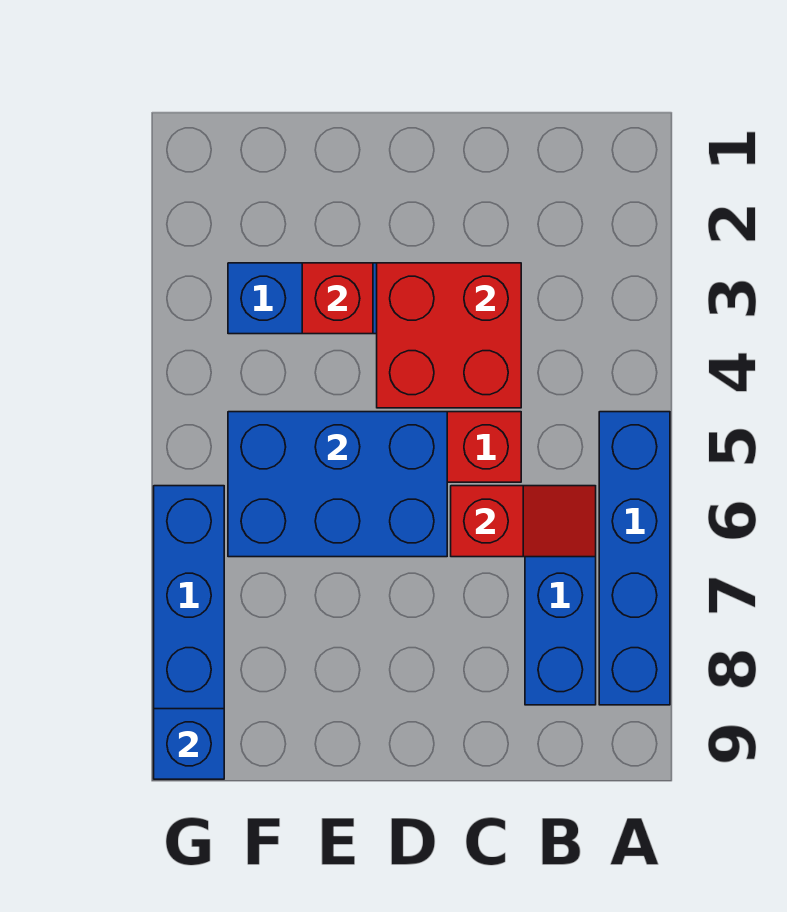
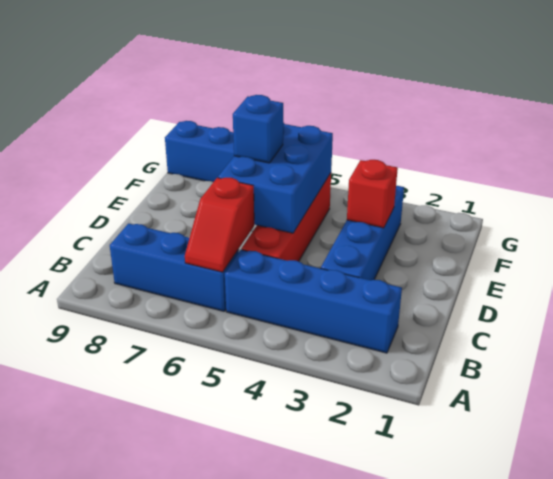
blue brick A5:A8 level 1 -> blue brick B2:B5 level 1
red brick C3:D4 level 2 -> none
blue brick G9 level 2 -> blue brick E6 level 3

